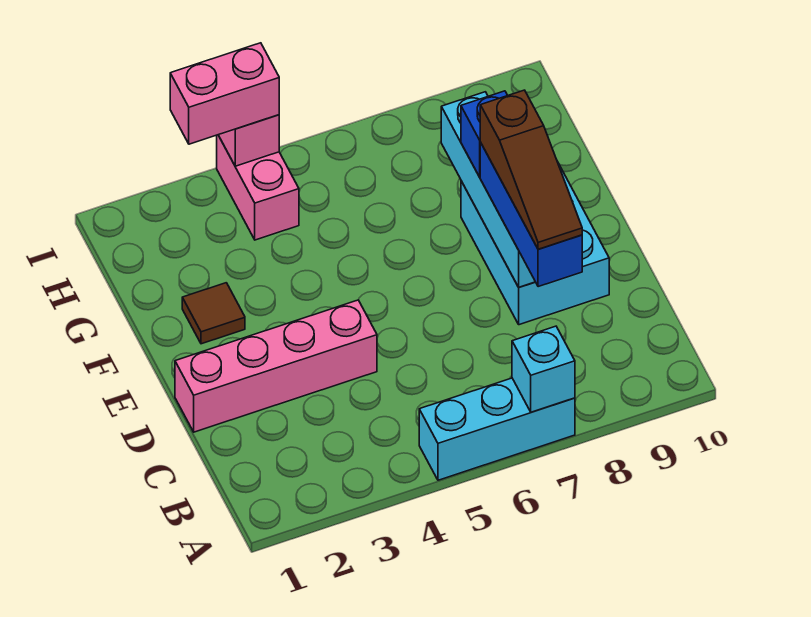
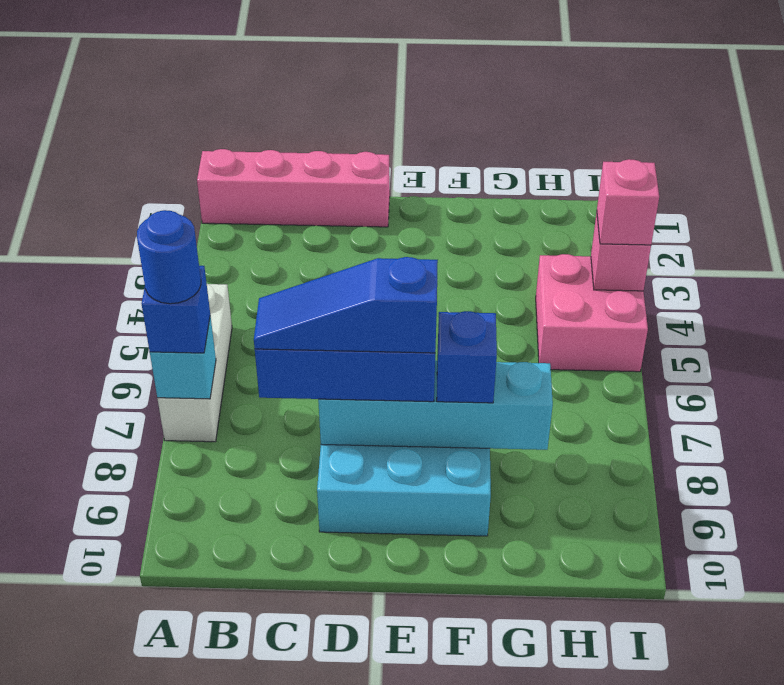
cyan brick A5:A7 level 1 -> white brick A5:A7 level 1
none -> blue brick A7 level 3
none -> blue round brick A7 level 4
brown slope C8:E8 level 4 top E -> blue slope C8:E8 level 4 top E
pink brick D1:D4 level 1 -> pink brick A1:D1 level 1
brown tile F2 level 1 -> none
pink brick H4:I4 level 1 -> pink brick H4:I5 level 1
pink brick I3:I4 level 3 -> pink brick I4 level 3

